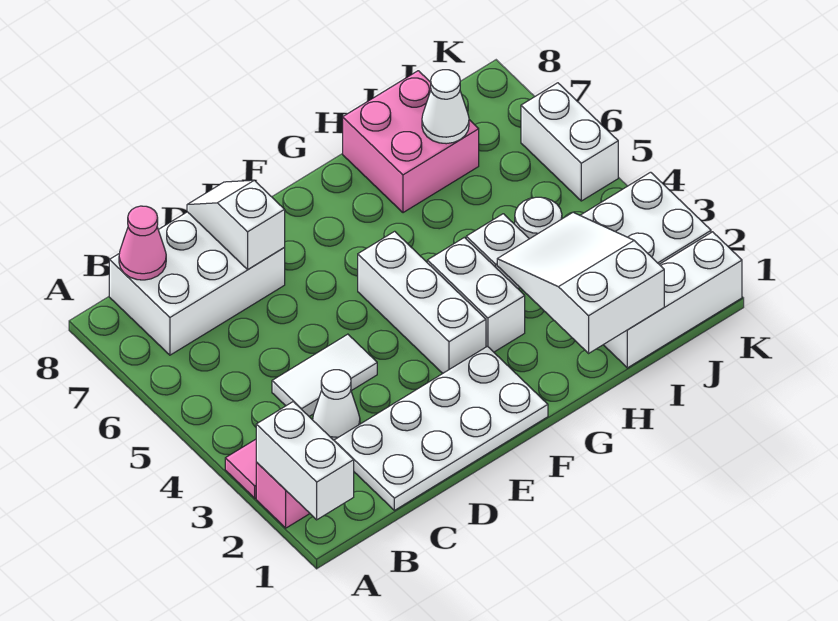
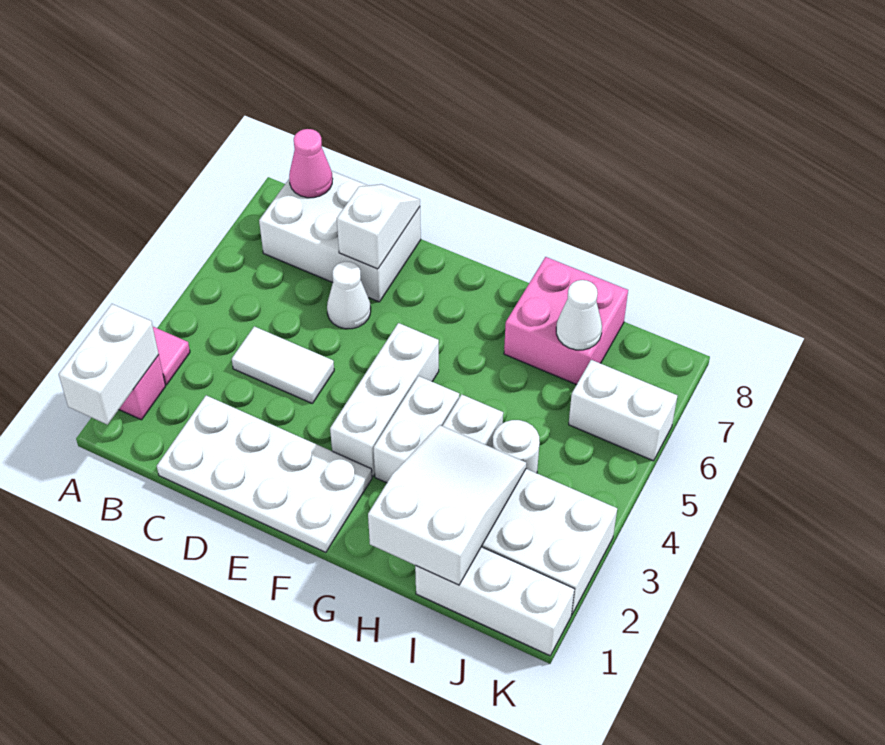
white cone C3 level 1 -> white cone D6 level 1
white brick K5:K6 level 1 -> white brick J6:K6 level 1

